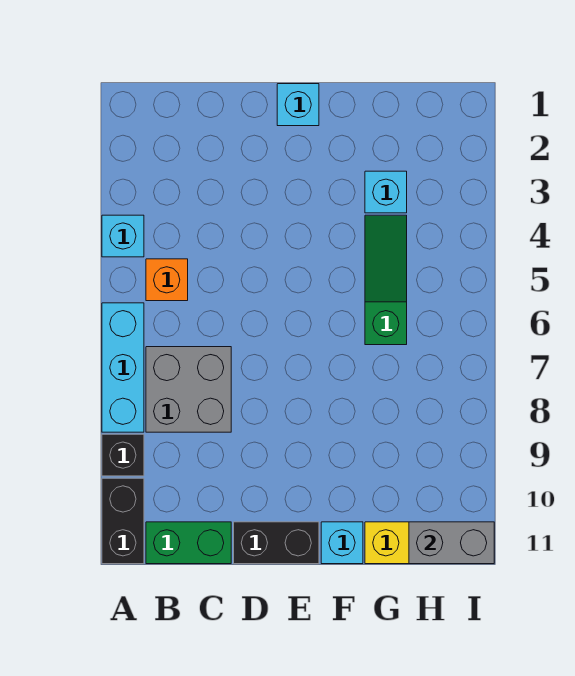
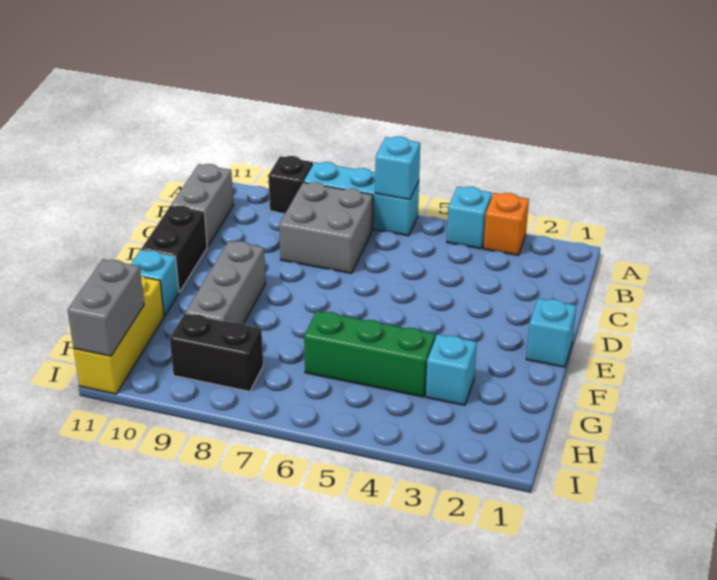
none -> cyan brick A6 level 2
black brick A10:A11 level 1 -> black brick H8:H9 level 1
orange brick B5 level 1 -> orange brick A3 level 1
green brick B11:C11 level 1 -> grey brick B11:C11 level 1
none -> grey brick E9:G9 level 1
green slope G4:G6 level 1 top 6 -> green brick G4:G6 level 1

